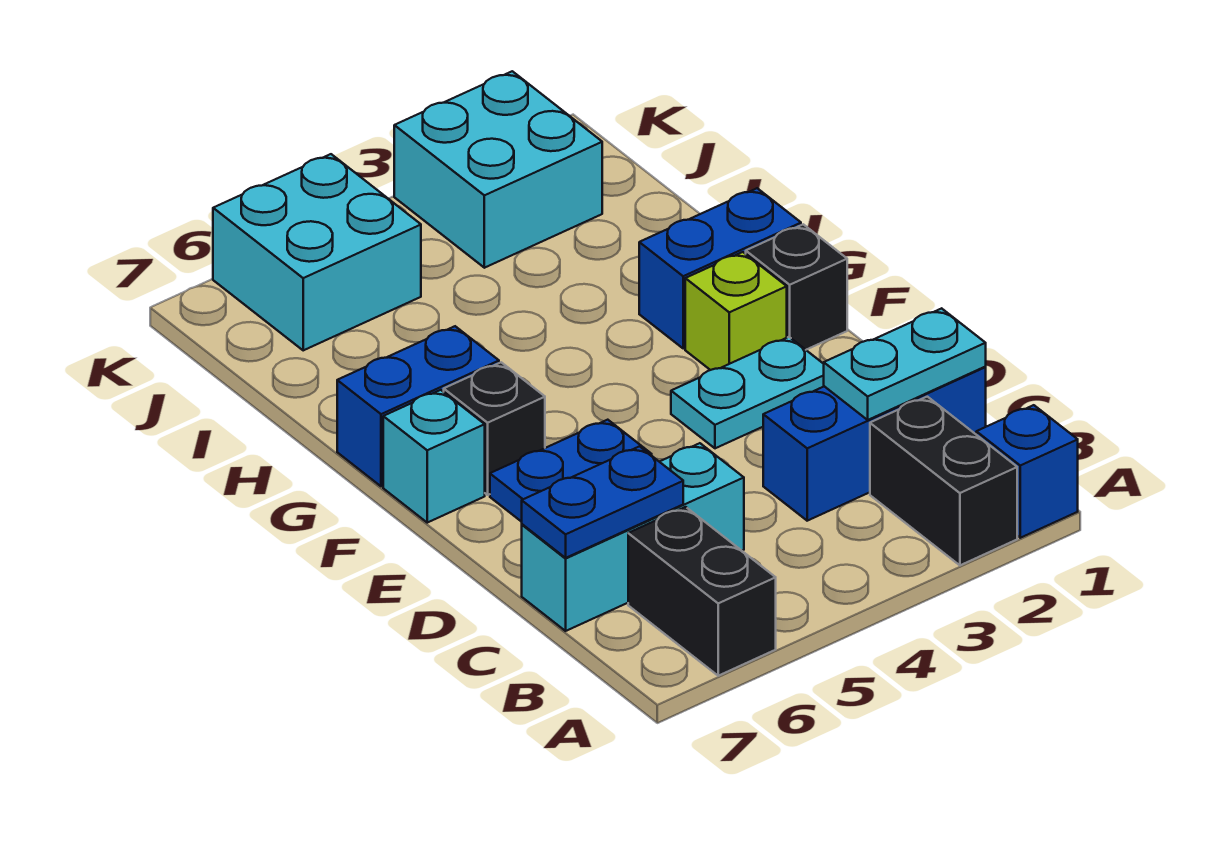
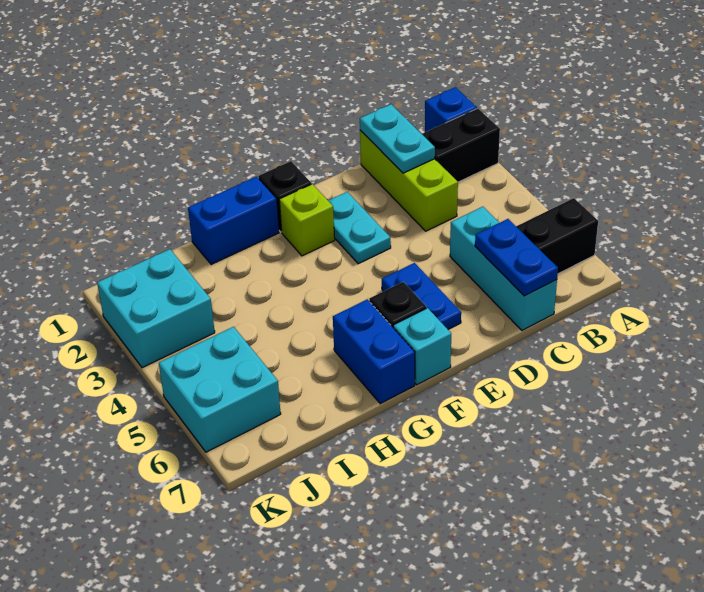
blue brick C1:C3 level 1 -> lime brick C1:C3 level 1
blue brick G1:G2 level 1 -> blue brick G1:H1 level 1

